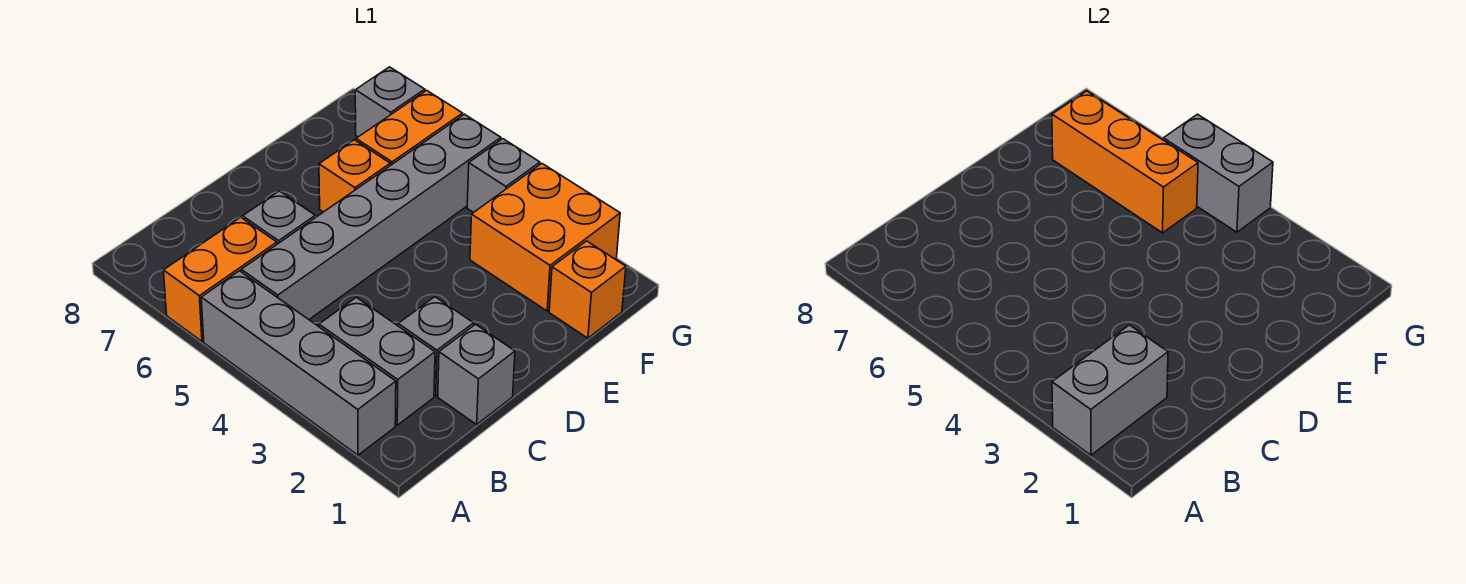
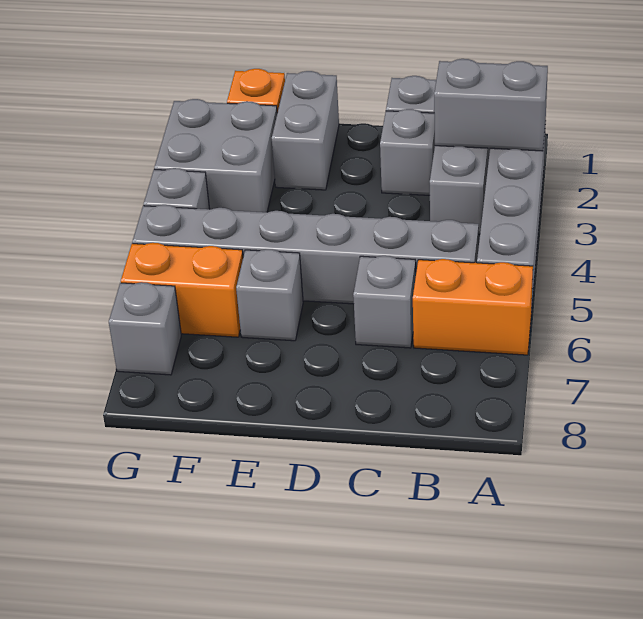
orange brick E6 level 1 -> grey brick E6 level 1
orange brick F2:G3 level 1 -> grey brick F2:G3 level 1
orange brick F5:F7 level 2 -> none
grey brick G4:G5 level 2 -> grey brick E1:E2 level 1

